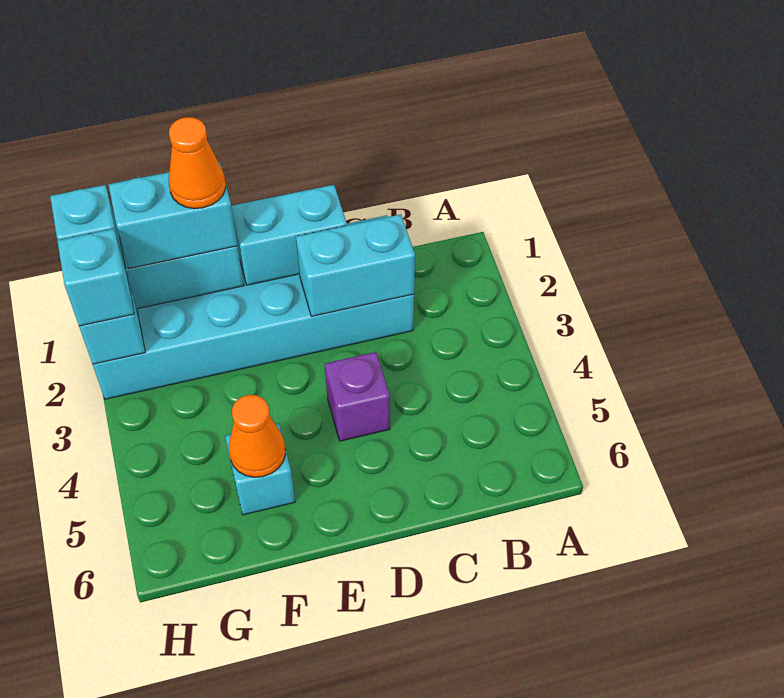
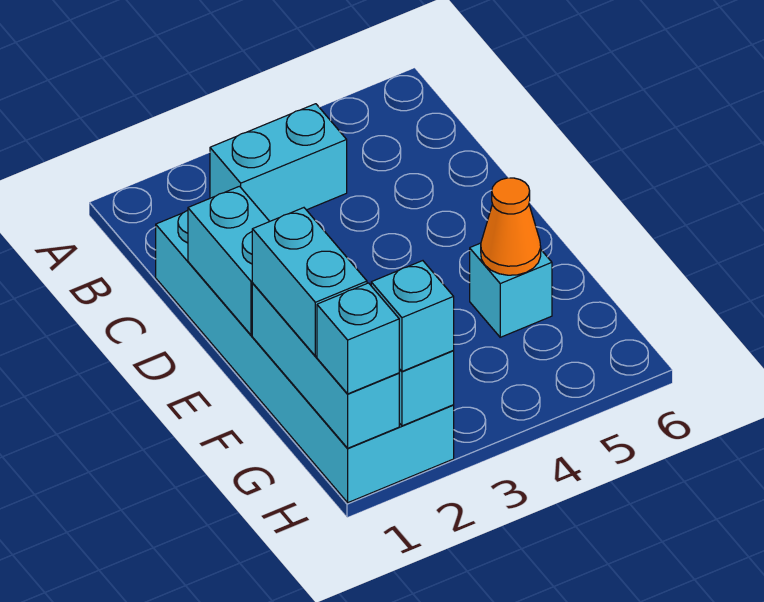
cyan brick C2:D2 level 2 -> cyan brick C2:C3 level 2
purple brick D4 level 1 -> none
orange cone F1 level 4 -> none

